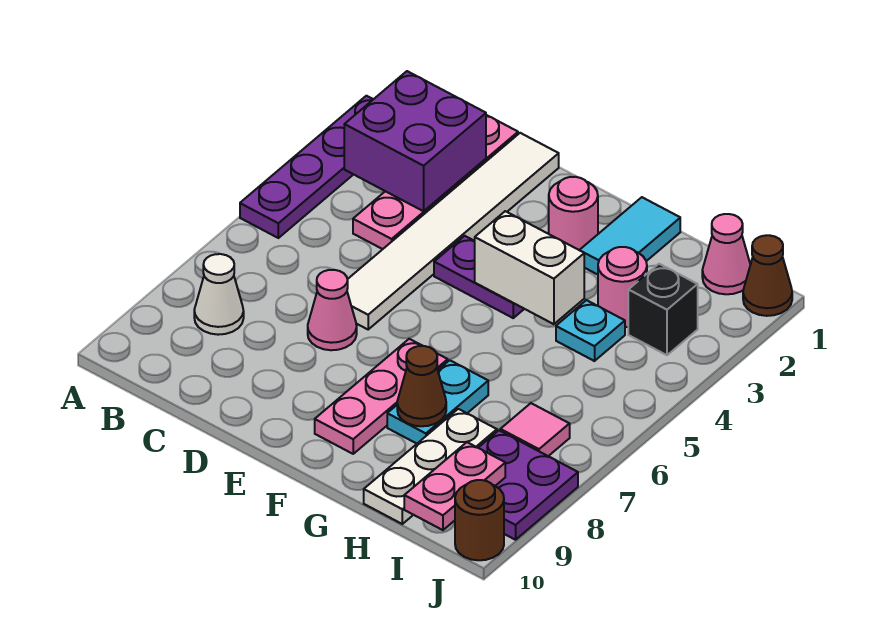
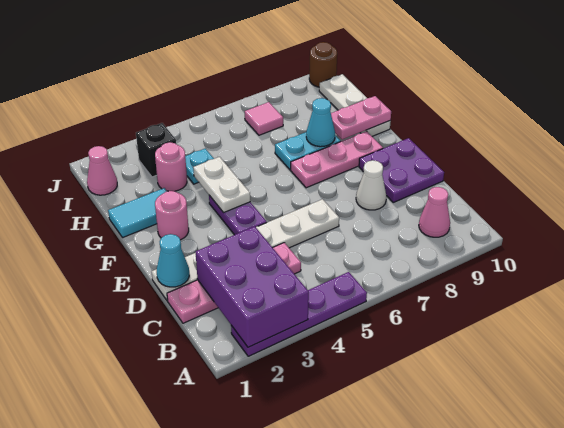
purple brick B2:C3 level 2 -> purple brick A2:C3 level 2
white cone B8 level 1 -> white cone D8 level 1
white tile D1:D6 level 1 -> white plate D1:D6 level 1
none -> cyan cone D1 level 2
pink cone D7 level 1 -> pink cone B9 level 1
white brick F4:G4 level 2 -> white plate F4:G4 level 2
brown cone G8 level 2 -> cyan cone G8 level 2
white plate H8:H10 level 1 -> white plate G10:I10 level 1
purple plate I8:J9 level 1 -> purple plate D9:E10 level 1
pink plate I9:I10 level 2 -> pink plate G9:G10 level 2
brown cone J1 level 1 -> none

